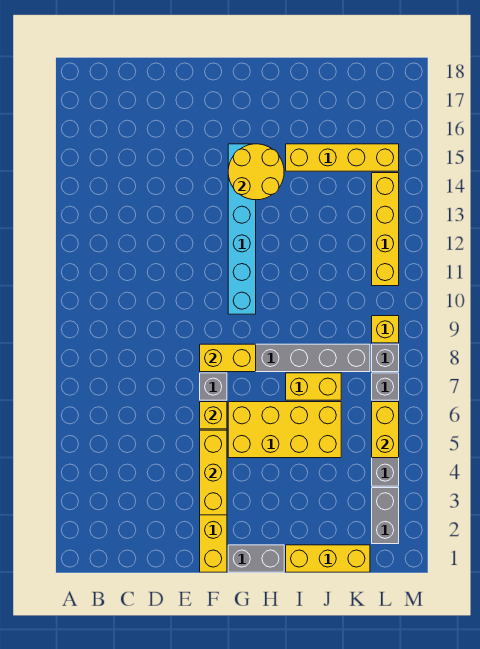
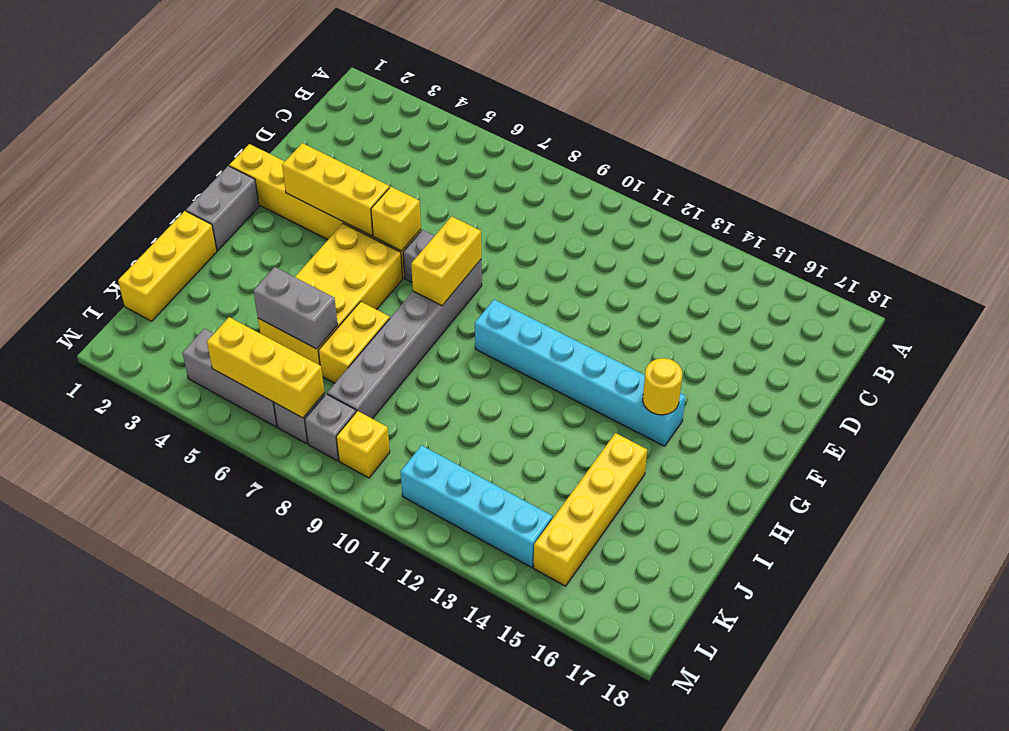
yellow round brick G14:H15 level 2 -> yellow round brick G15 level 2
grey brick L2:L3 level 1 -> grey brick J5:J6 level 2
yellow brick L5:L6 level 2 -> yellow brick L5:L7 level 2
yellow brick L11:L14 level 1 -> cyan brick L11:L14 level 1

